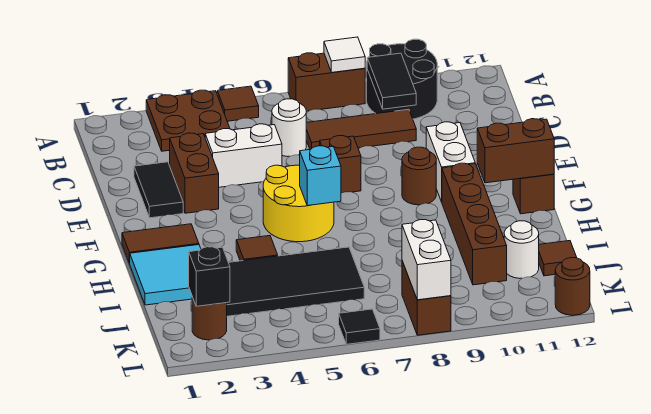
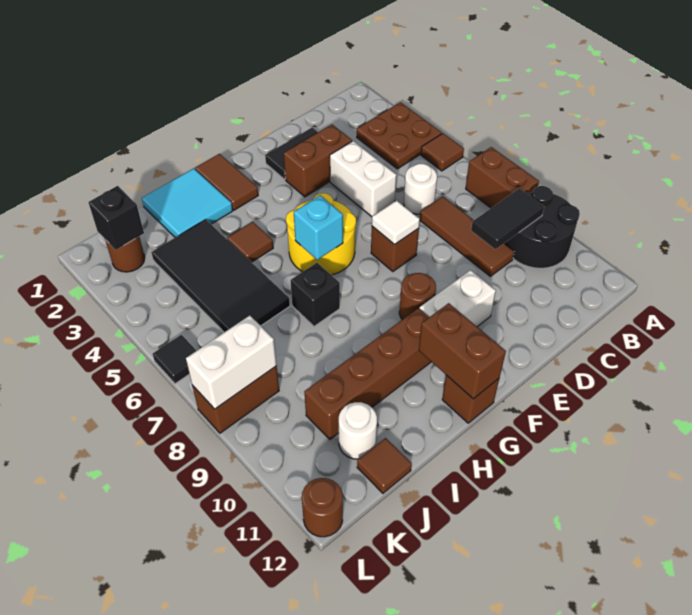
white tile A8 level 2 -> white tile E7 level 2
none -> black brick H7 level 1

